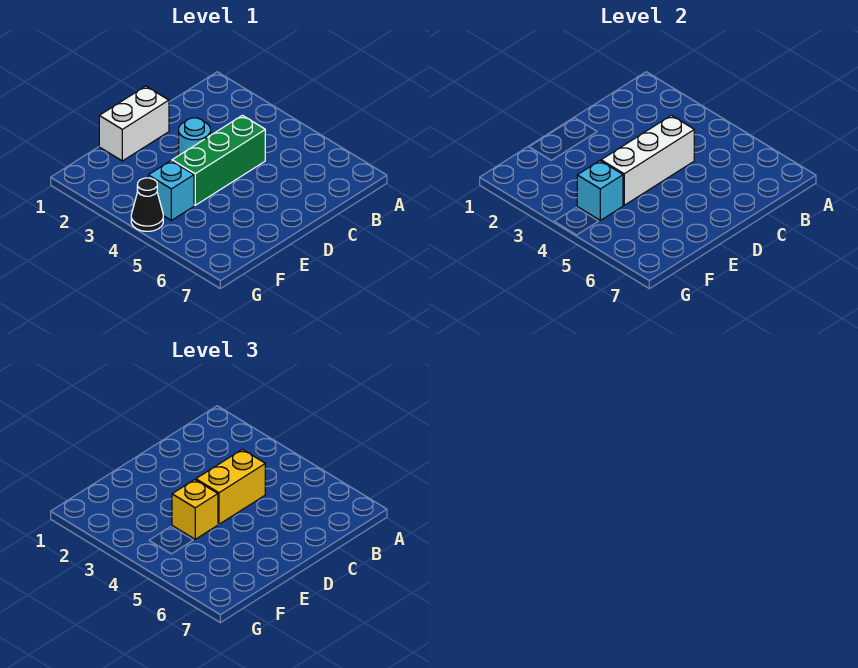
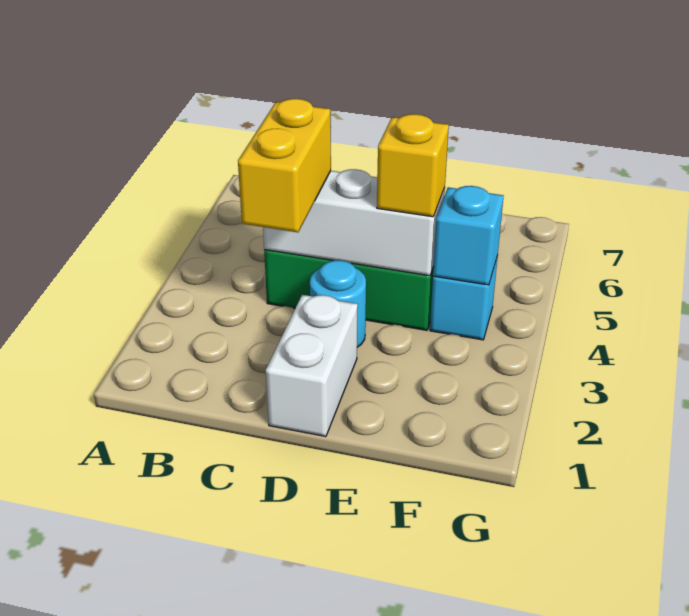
yellow brick C4:D4 level 3 -> yellow brick C3:C4 level 3
white brick D1:E1 level 1 -> white brick D1:D2 level 1
black cone G4 level 1 -> none

